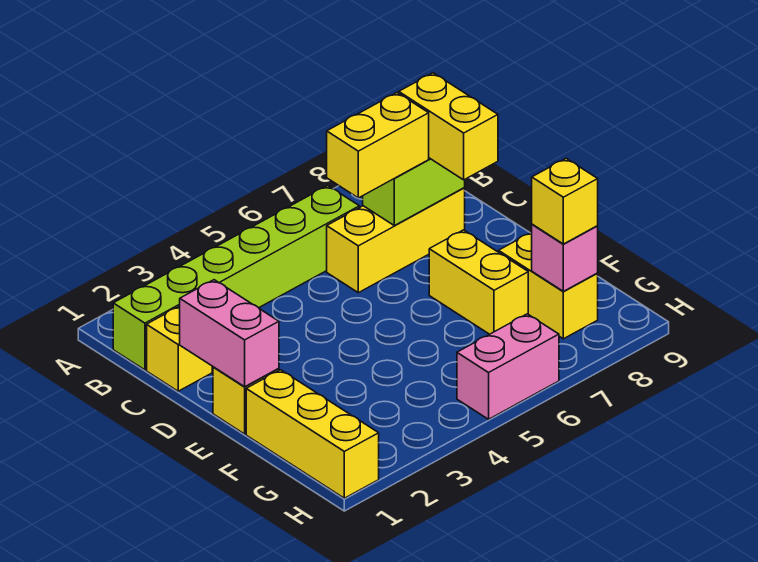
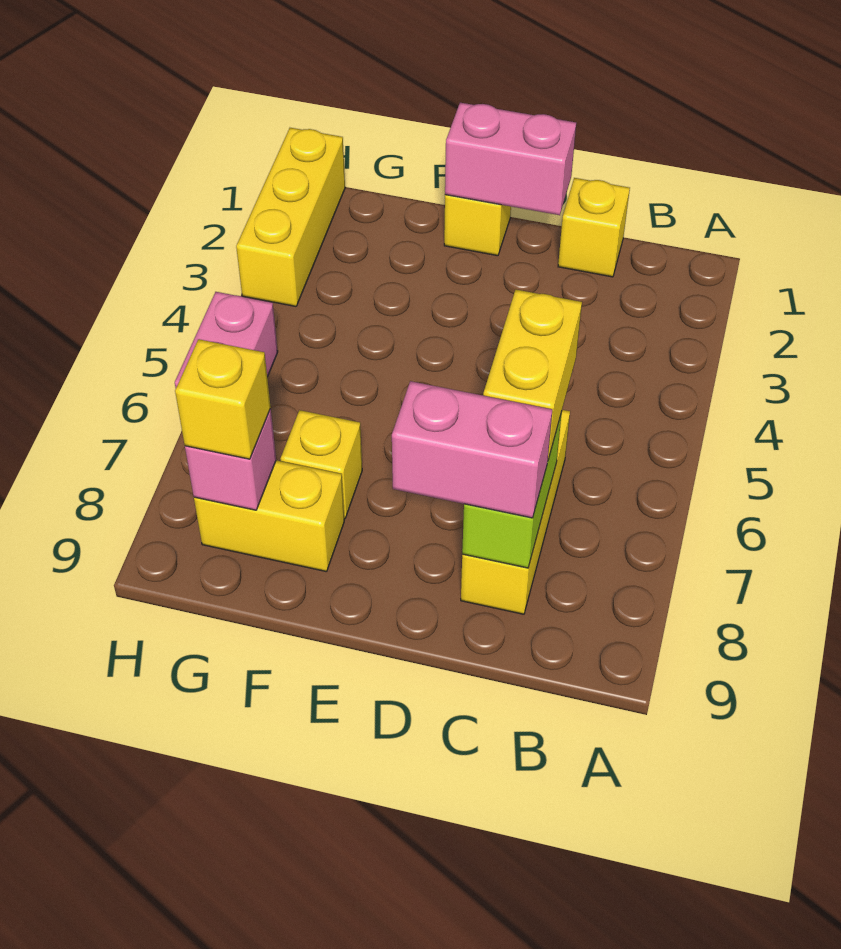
lime brick B1:B6 level 1 -> none
yellow brick C8:D8 level 3 -> pink brick C8:D8 level 3
yellow brick E7:F7 level 1 -> yellow brick F7 level 1
yellow brick F1:H1 level 1 -> yellow brick H1:H3 level 1

